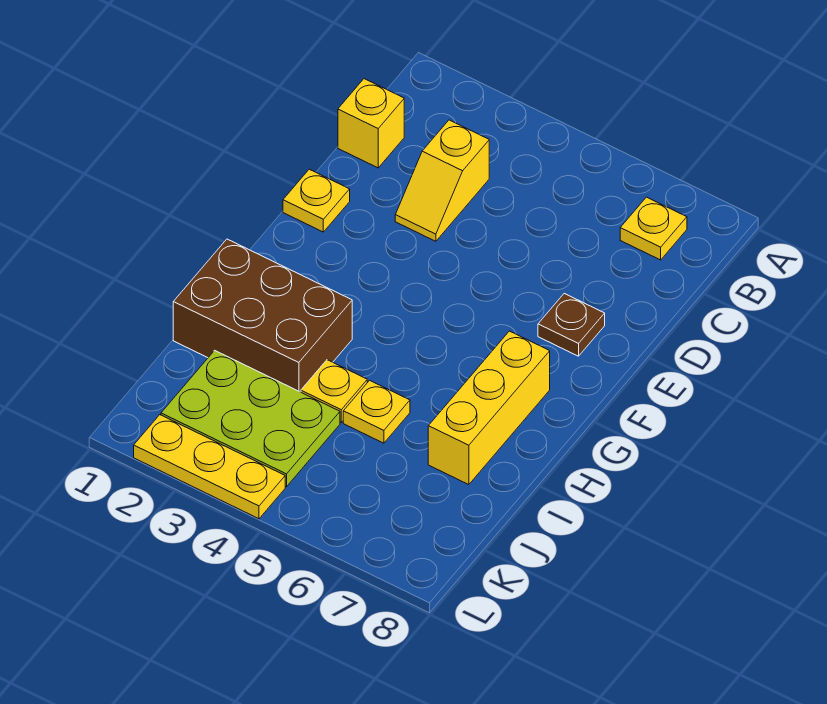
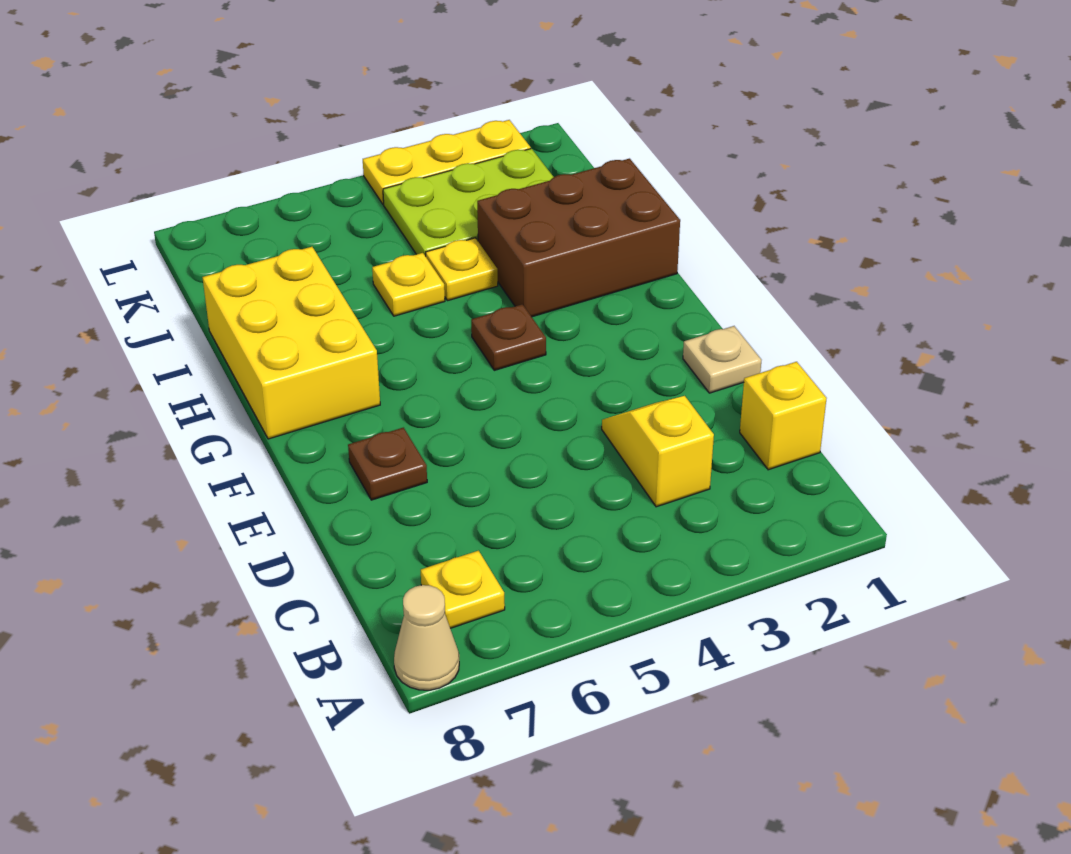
none -> tan cone A8 level 1
yellow plate E1 level 1 -> tan plate E1 level 1
none -> brown plate G4 level 1
yellow brick G7:I7 level 1 -> yellow brick G7:I8 level 1

